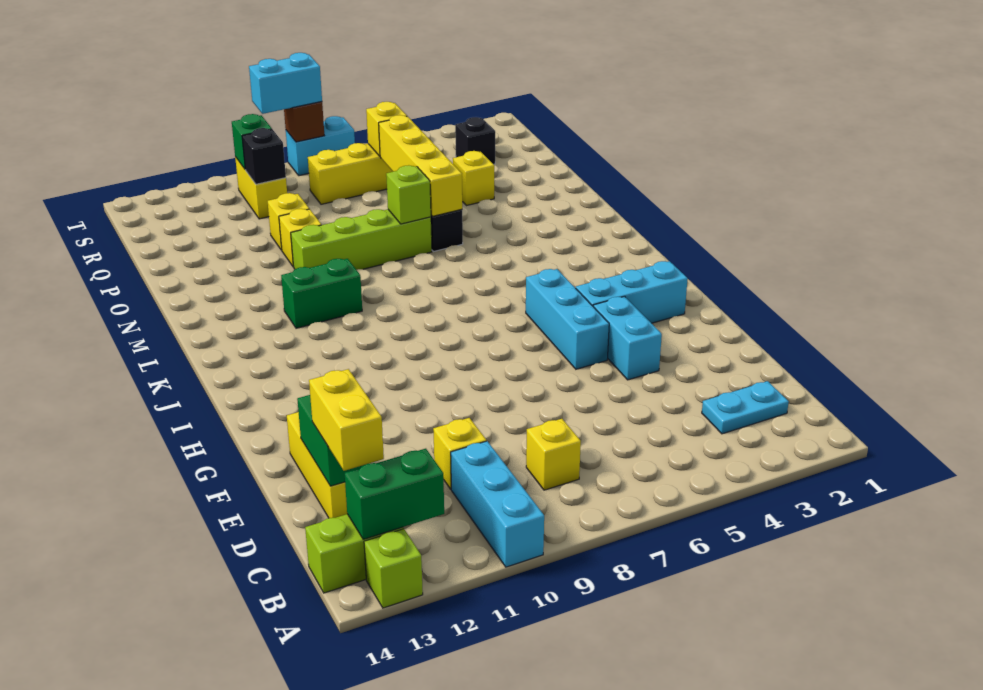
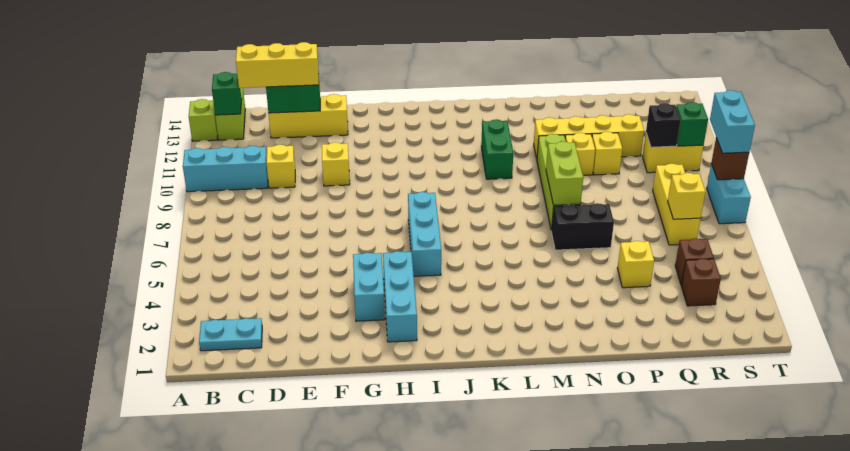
green brick B12:B13 level 2 -> green brick B13 level 2
cyan plate C2:C3 level 1 -> cyan plate B2:C2 level 1
yellow brick C8 level 1 -> yellow brick F10 level 1
yellow brick C13:D13 level 3 -> yellow brick C13:E13 level 3
cyan brick F4:G4 level 1 -> cyan brick G3:G4 level 1
cyan brick G5:I5 level 1 -> cyan brick I5:I7 level 1
yellow brick N6:Q6 level 2 -> yellow brick N11:Q11 level 1
lime brick N7 level 2 -> lime brick N7:N8 level 2
black brick R3 level 1 -> brown brick R3 level 1
none -> brown brick R4 level 1

